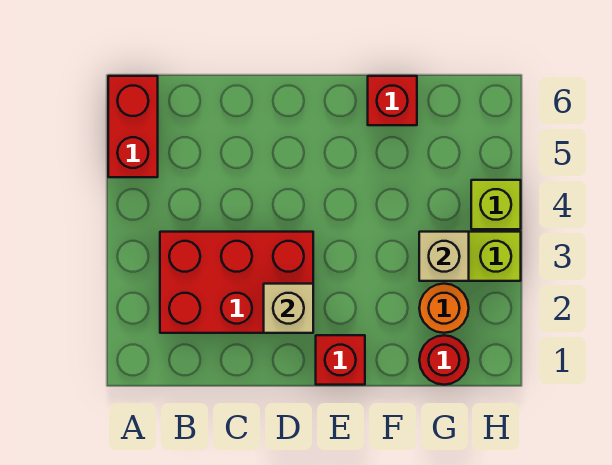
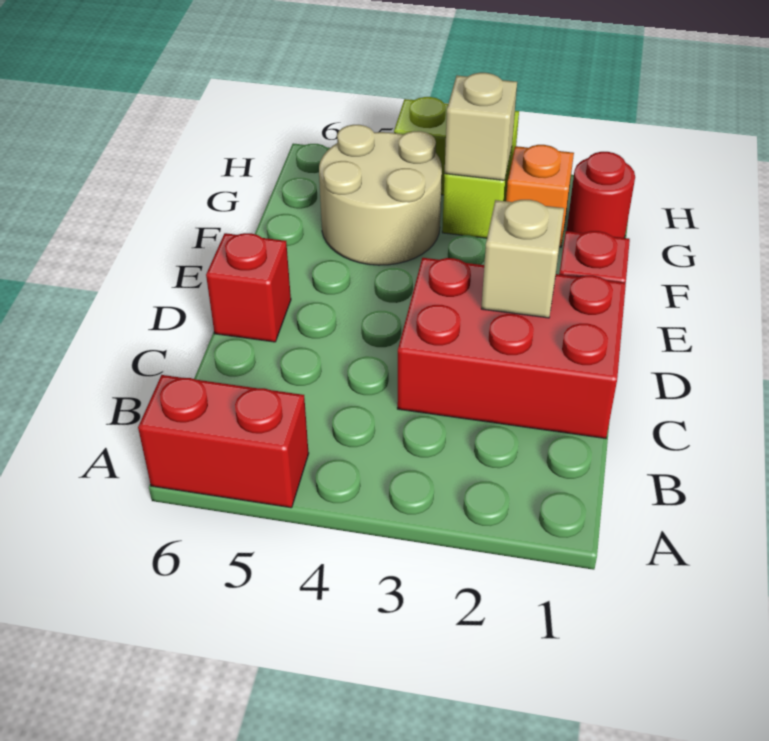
red brick B2:D3 level 1 -> red brick C1:D3 level 1
none -> tan round brick F4:G5 level 1
red brick F6 level 1 -> red brick D6 level 1
orange round brick G2 level 1 -> orange brick G2 level 1

